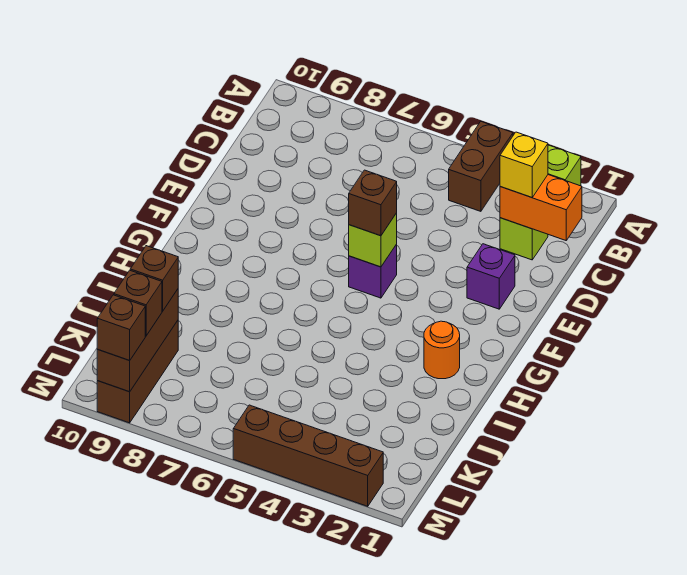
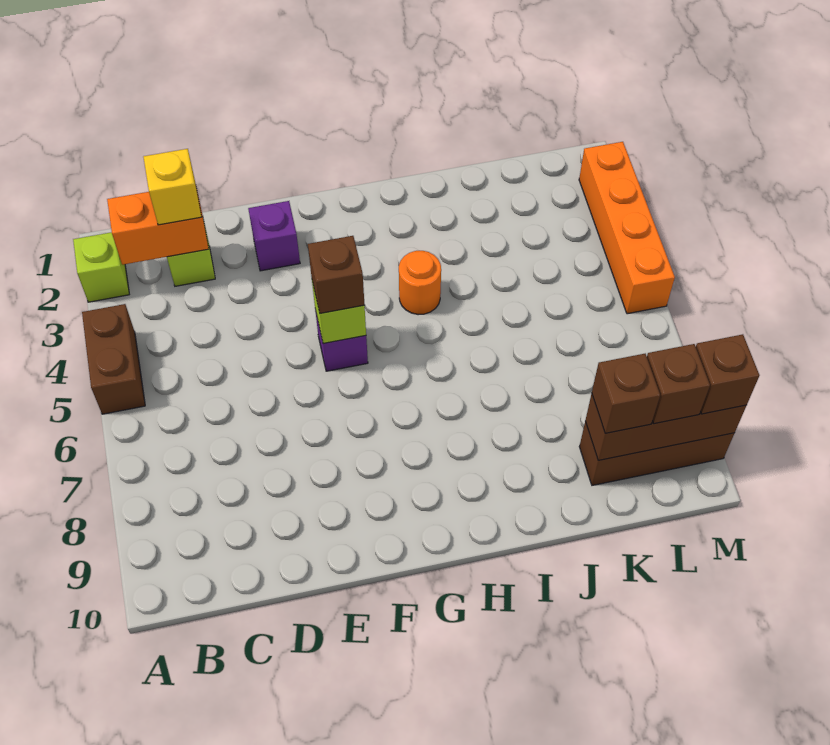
brown brick A4:B4 level 1 -> brown brick A4:A5 level 1
orange brick C1:C2 level 2 -> orange brick B2:C2 level 2
orange round brick H2 level 1 -> orange round brick H4 level 1
brown brick M2:M5 level 1 -> orange brick M2:M5 level 1

